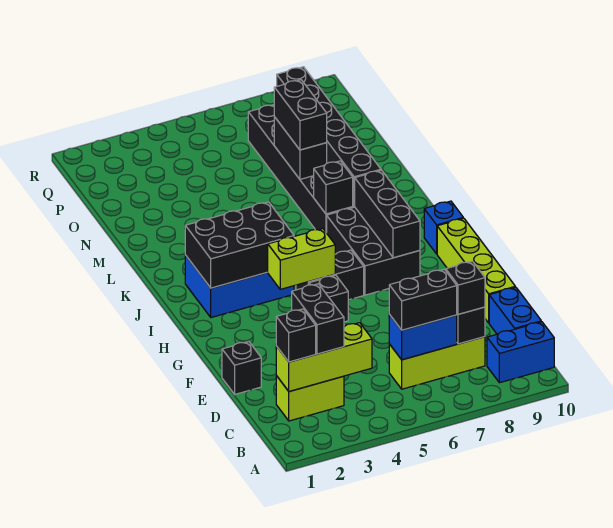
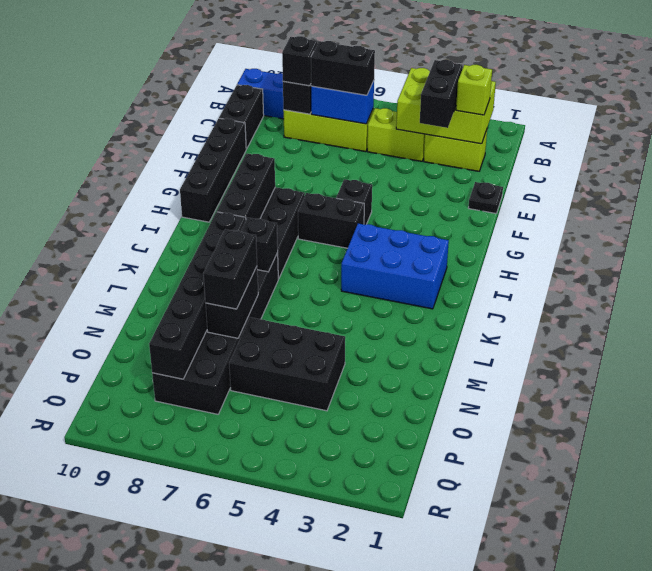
lime brick C2:C4 level 2 -> lime brick B2:C4 level 2
black brick C2 level 3 -> lime brick C2 level 3
blue brick C10:D10 level 1 -> black brick C10:D10 level 1
black brick E1 level 1 -> black plate E1 level 1
lime brick E10:H10 level 1 -> black brick E10:H10 level 1
lime brick H4:H5 level 2 -> lime brick C4:C5 level 1
black brick I2:J4 level 2 -> black brick N4:O6 level 1
blue brick I10 level 1 -> none

